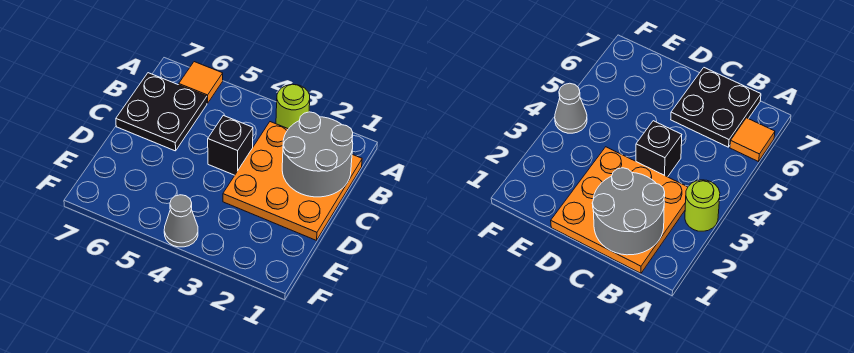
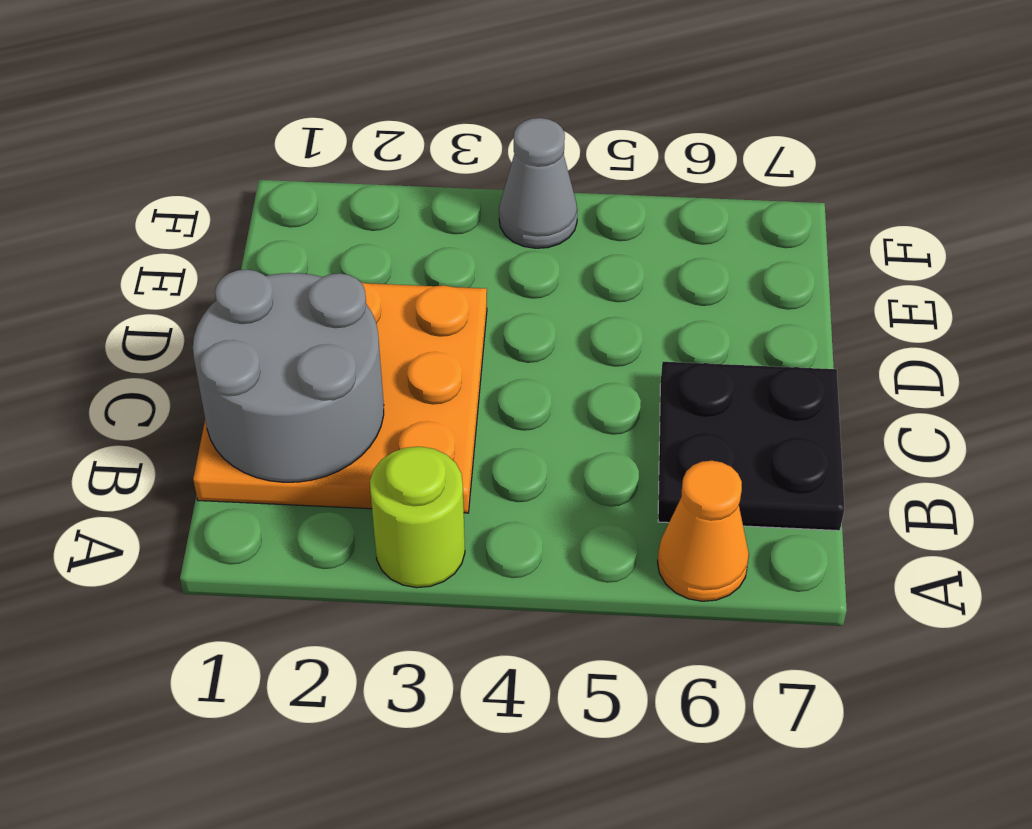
orange tile A6 level 1 -> orange cone A6 level 1
black brick C4 level 1 -> none

